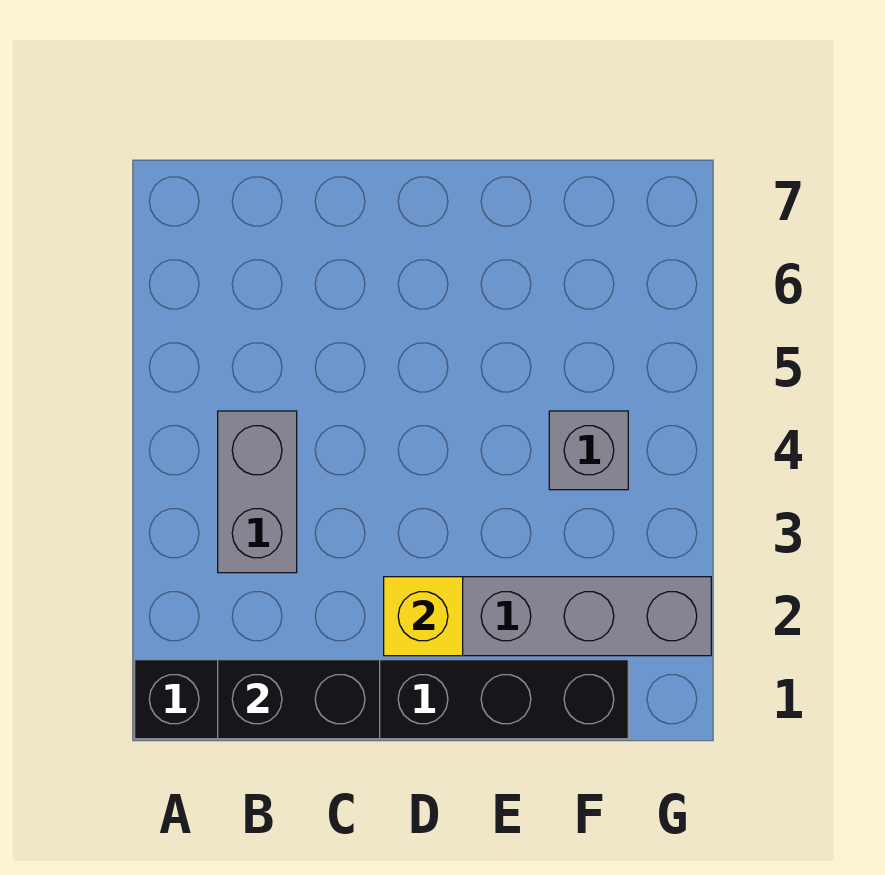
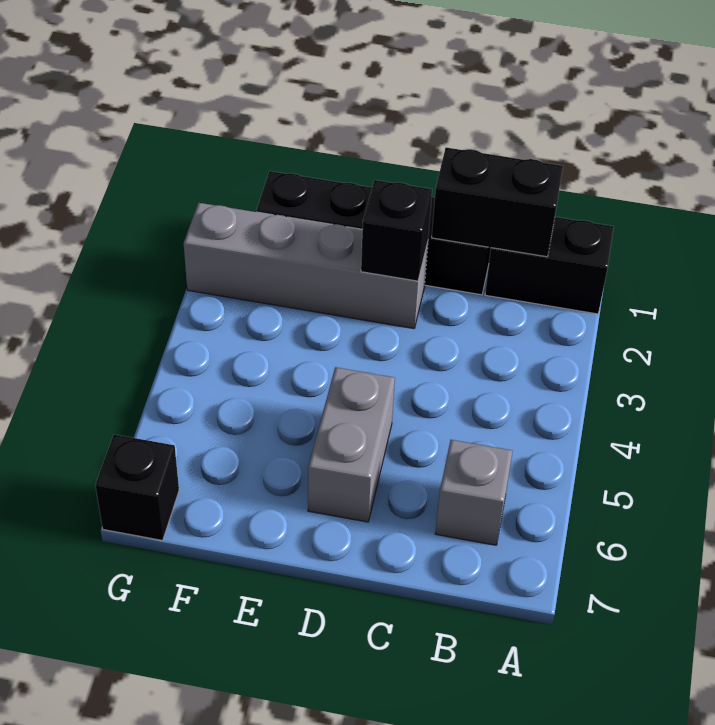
grey brick B3:B4 level 1 -> grey brick D5:D6 level 1
yellow brick D2 level 2 -> black brick D2 level 2
grey brick F4 level 1 -> grey brick B6 level 1
none -> black brick G7 level 1

